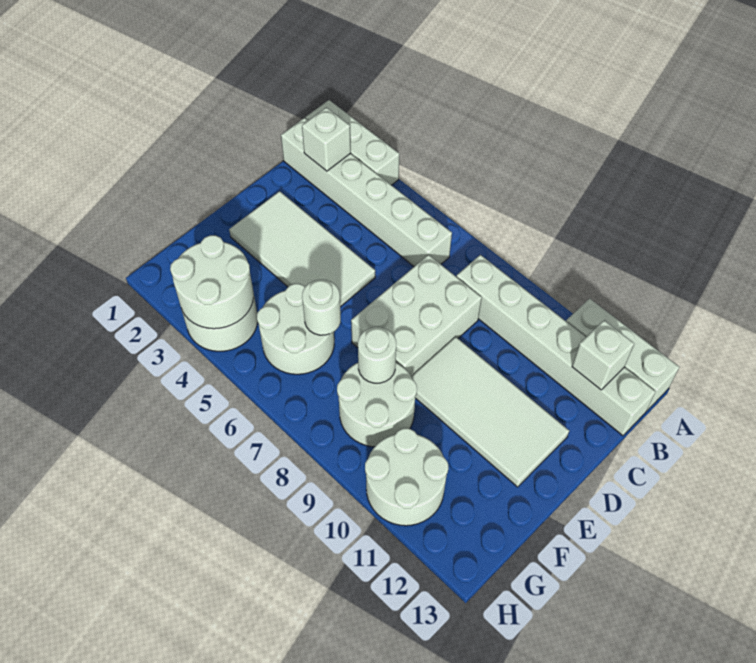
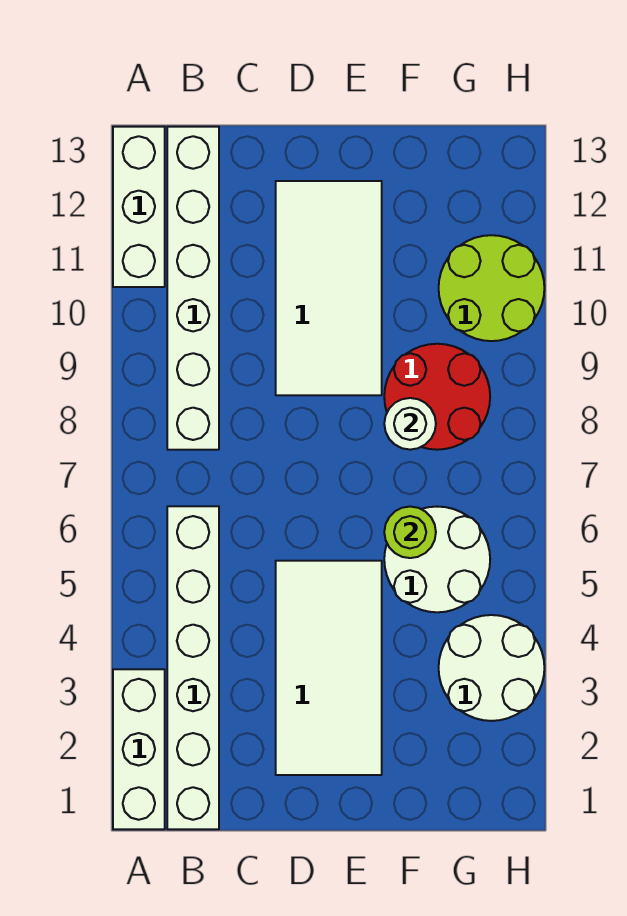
white brick B2 level 2 -> none
white brick B12 level 2 -> none
white brick C7:E8 level 1 -> none
white round brick F6 level 2 -> lime round brick F6 level 2
white round brick F8:G9 level 1 -> red round brick F8:G9 level 1
white round brick G3:H4 level 2 -> none
white round brick G10:H11 level 1 -> lime round brick G10:H11 level 1

